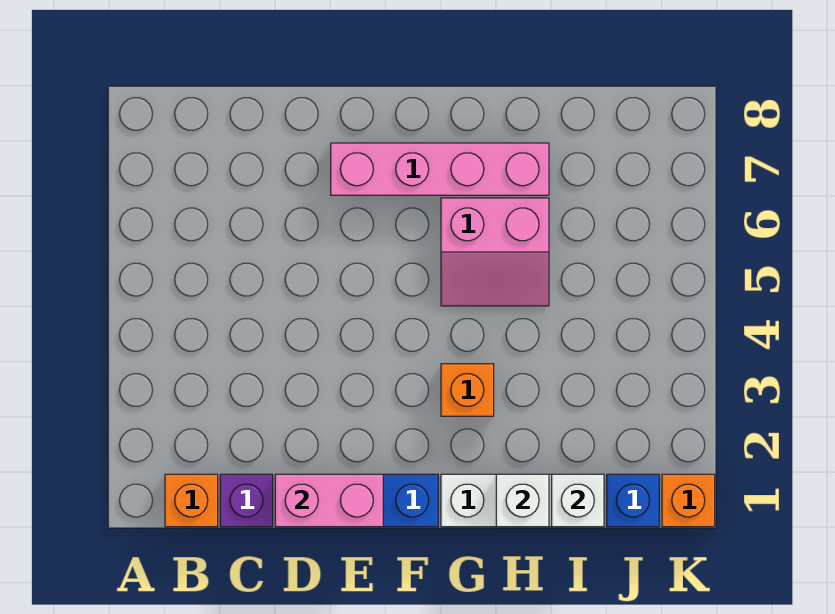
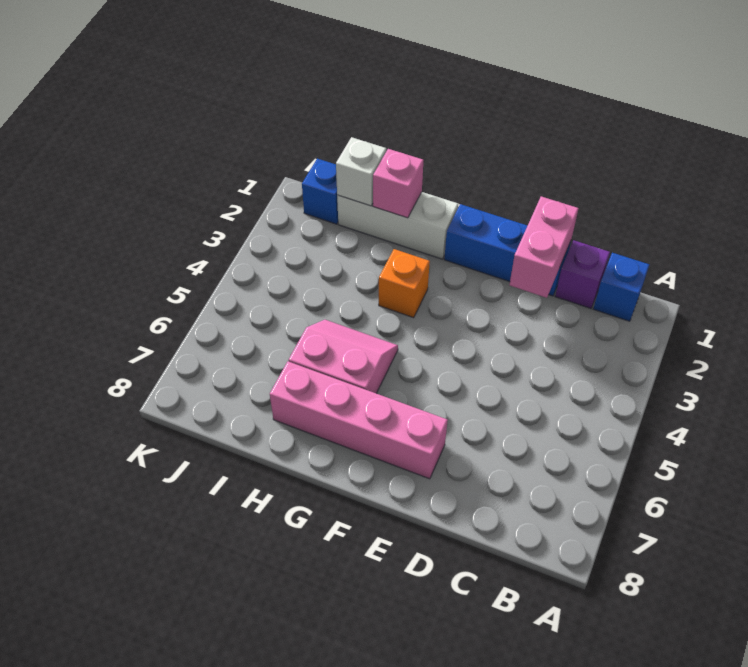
orange brick B1 level 1 -> blue brick B1 level 1
pink brick D1:E1 level 2 -> pink brick D1:D2 level 2
white brick H1 level 2 -> pink brick H1 level 2
orange brick K1 level 1 -> none

